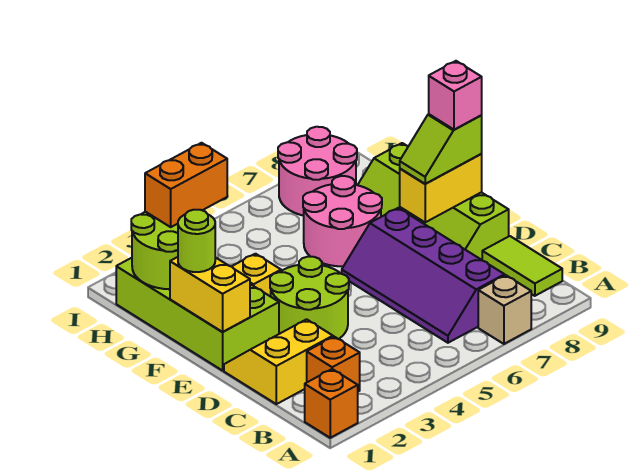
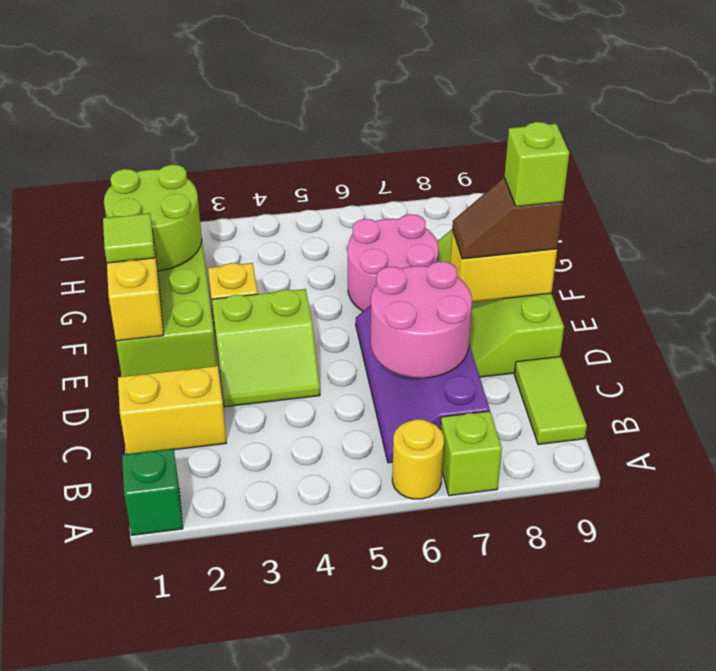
orange brick A1 level 1 -> green brick A1 level 1
none -> yellow round brick A6 level 1
tan brick A7 level 1 -> lime brick A7 level 1
orange brick B2 level 1 -> none
lime round brick D3:E4 level 1 -> lime slope D3:E4 level 1 top E
lime slope E8:E9 level 3 top 9 -> brown slope E8:E9 level 3 top 9
pink brick E9 level 4 -> lime brick E9 level 4
lime round brick F1 level 3 -> lime tile F1 level 3
orange brick H2:H3 level 3 -> none
pink round brick H7:I8 level 1 -> pink round brick C6:D7 level 2

